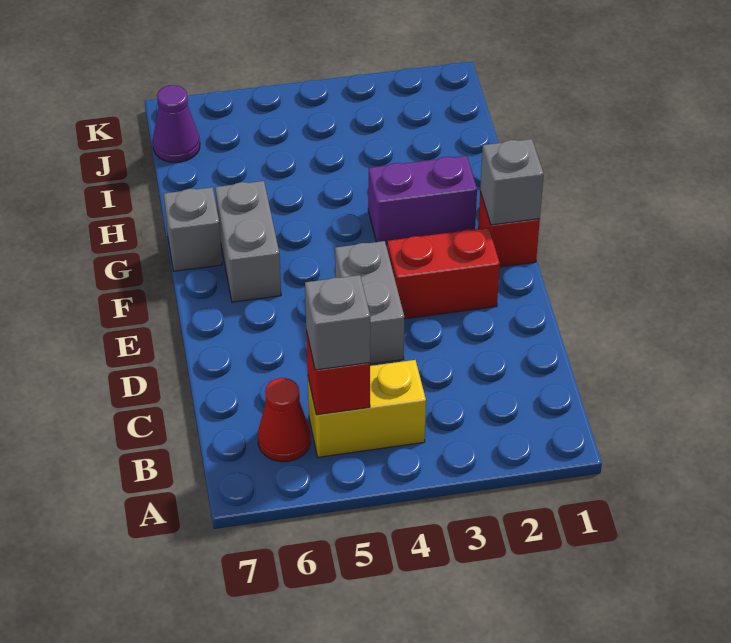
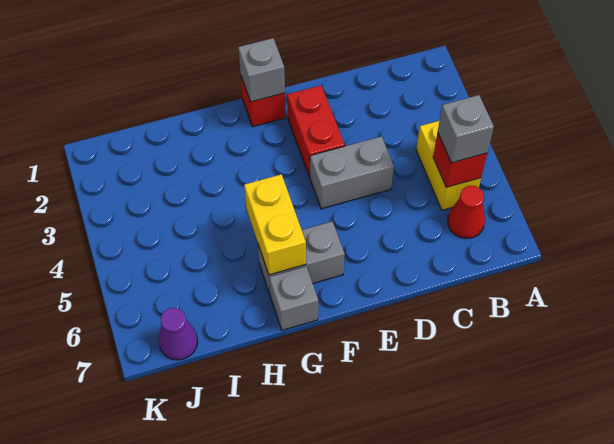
purple brick G2:G3 level 1 -> none
none -> yellow brick G5:G6 level 2

